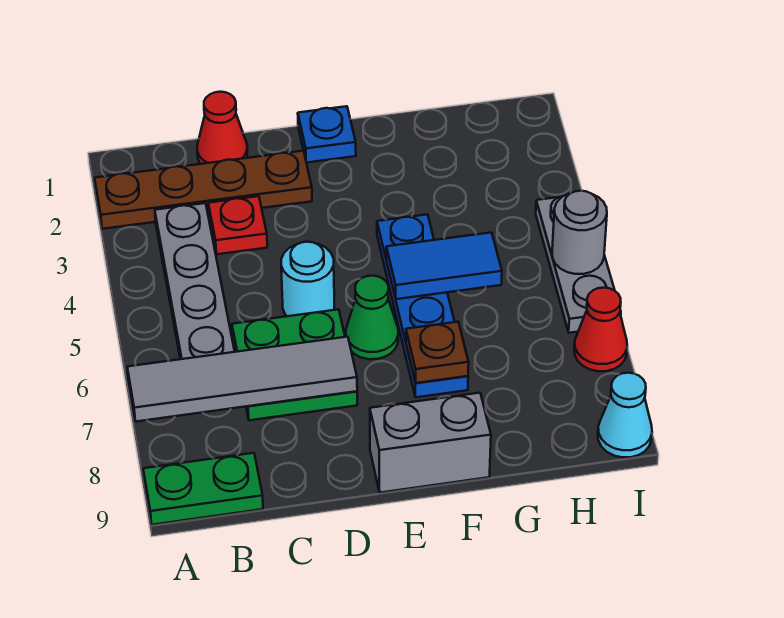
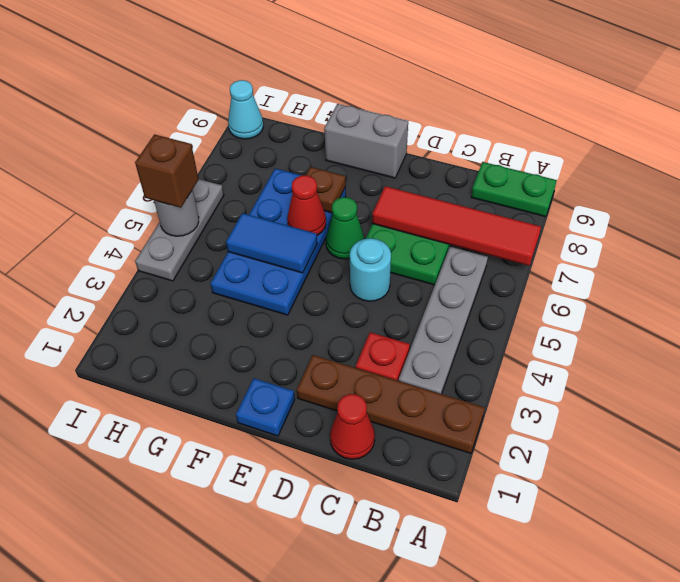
grey tile A7:D7 level 2 -> red tile A7:D7 level 2
blue plate F4:F7 level 1 -> blue plate F4:G7 level 1
none -> brown brick I5 level 3
red cone I7 level 1 -> red cone F6 level 2

